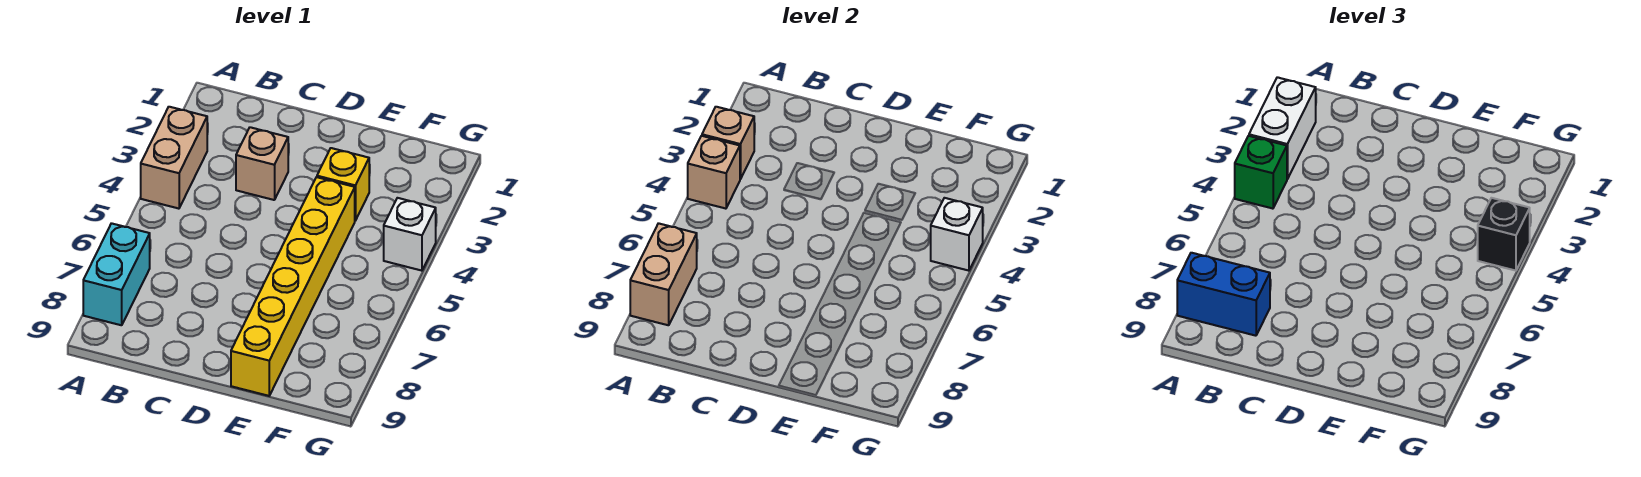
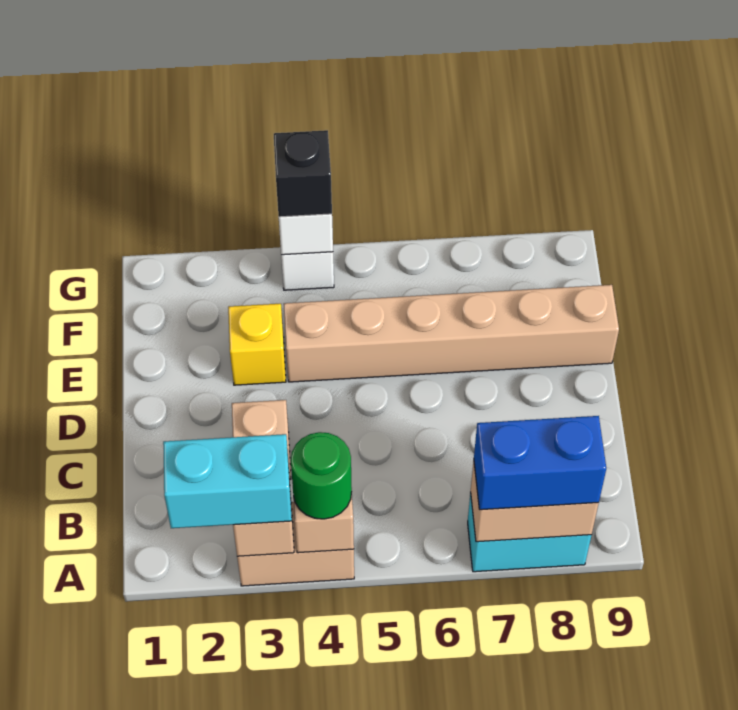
white brick A2:A3 level 3 -> cyan brick A2:A3 level 3
green brick A4 level 3 -> green round brick A4 level 3
blue brick A8:B8 level 3 -> blue brick A7:A8 level 3
yellow brick E4:E9 level 1 -> tan brick E4:E9 level 1

